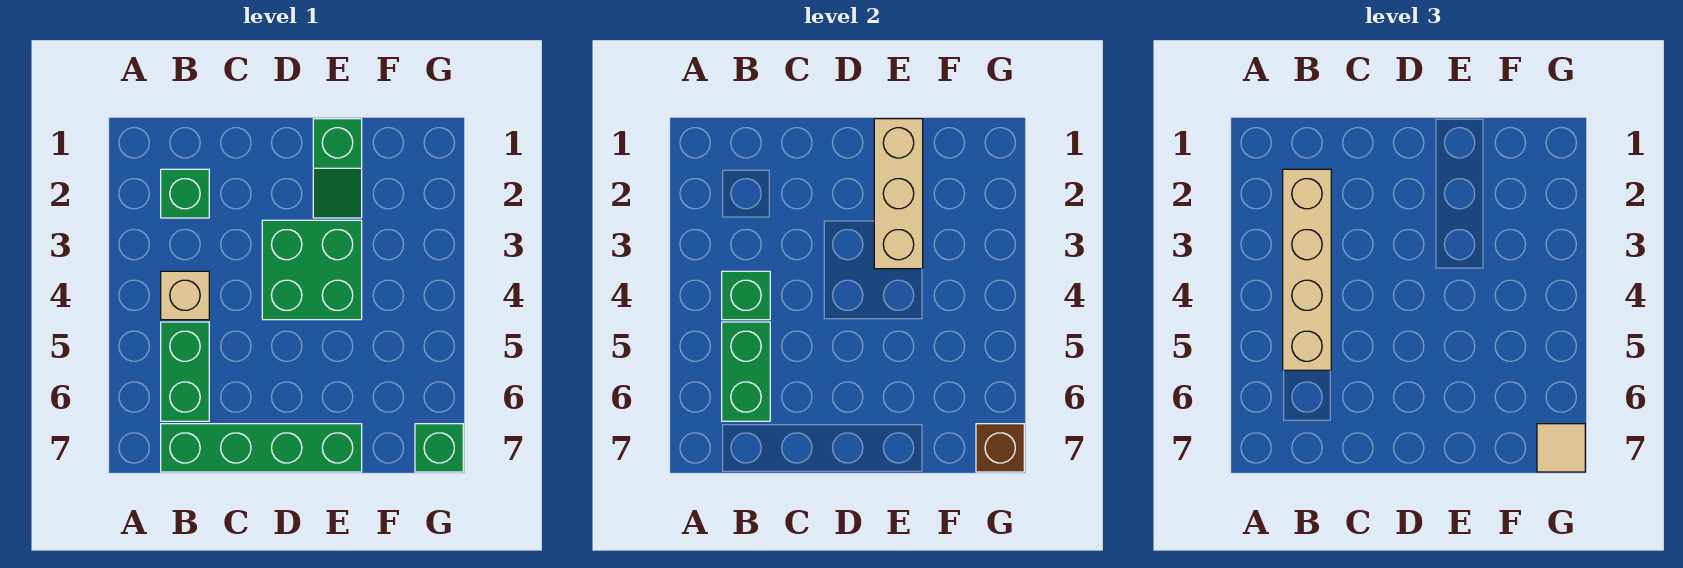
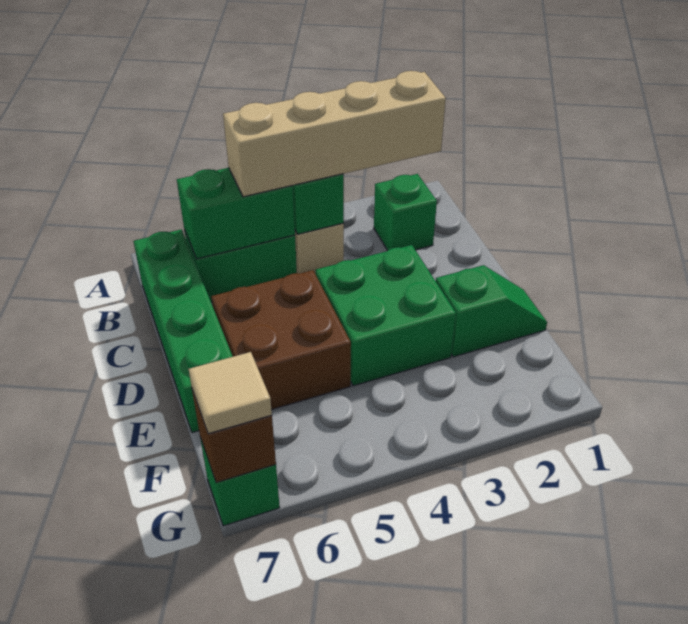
none -> brown brick D5:E6 level 1
green slope E1:E2 level 1 top 1 -> green slope E1:E2 level 1 top 2
tan brick E1:E3 level 2 -> none

